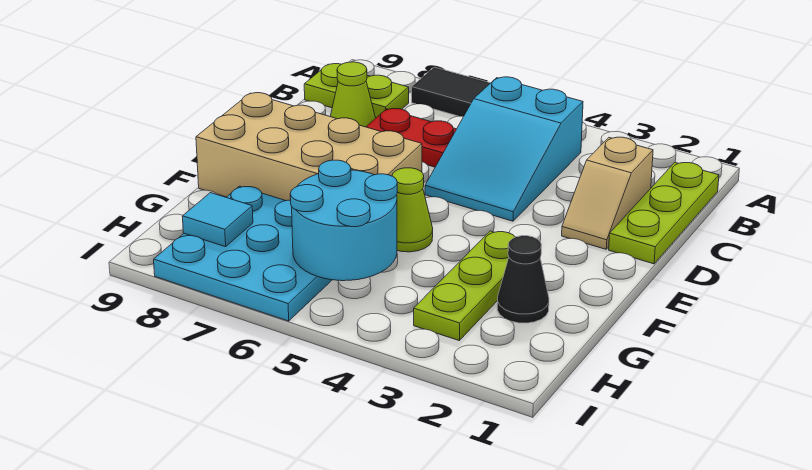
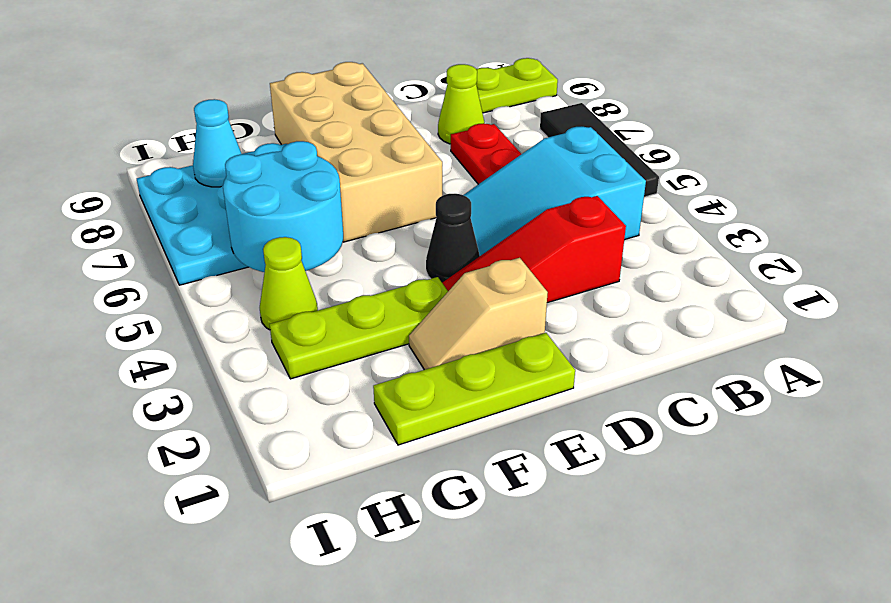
lime plate B1:D1 level 1 -> lime plate E1:G1 level 1
lime plate B8:B9 level 1 -> lime plate A9:B9 level 1
tan slope C2:D2 level 1 top C -> tan slope E2:F2 level 1 top E
none -> red slope C3:E3 level 1 top C
lime cone F5 level 1 -> lime cone H4 level 1
black cone G2 level 1 -> black cone E4 level 1
cyan tile H8 level 2 -> cyan cone H8 level 2

